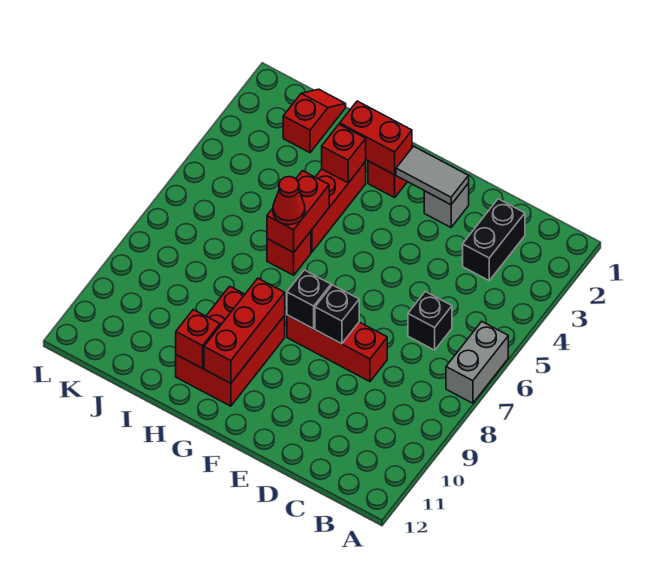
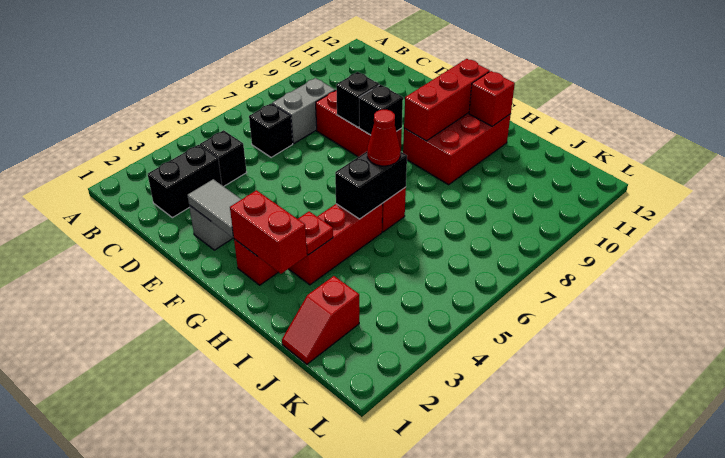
grey brick A6:A7 level 1 -> grey brick C7:C8 level 1
none -> black brick C4 level 1
red brick H3 level 2 -> red plate H3 level 2
red brick H5:H6 level 2 -> black brick H5:H6 level 2

